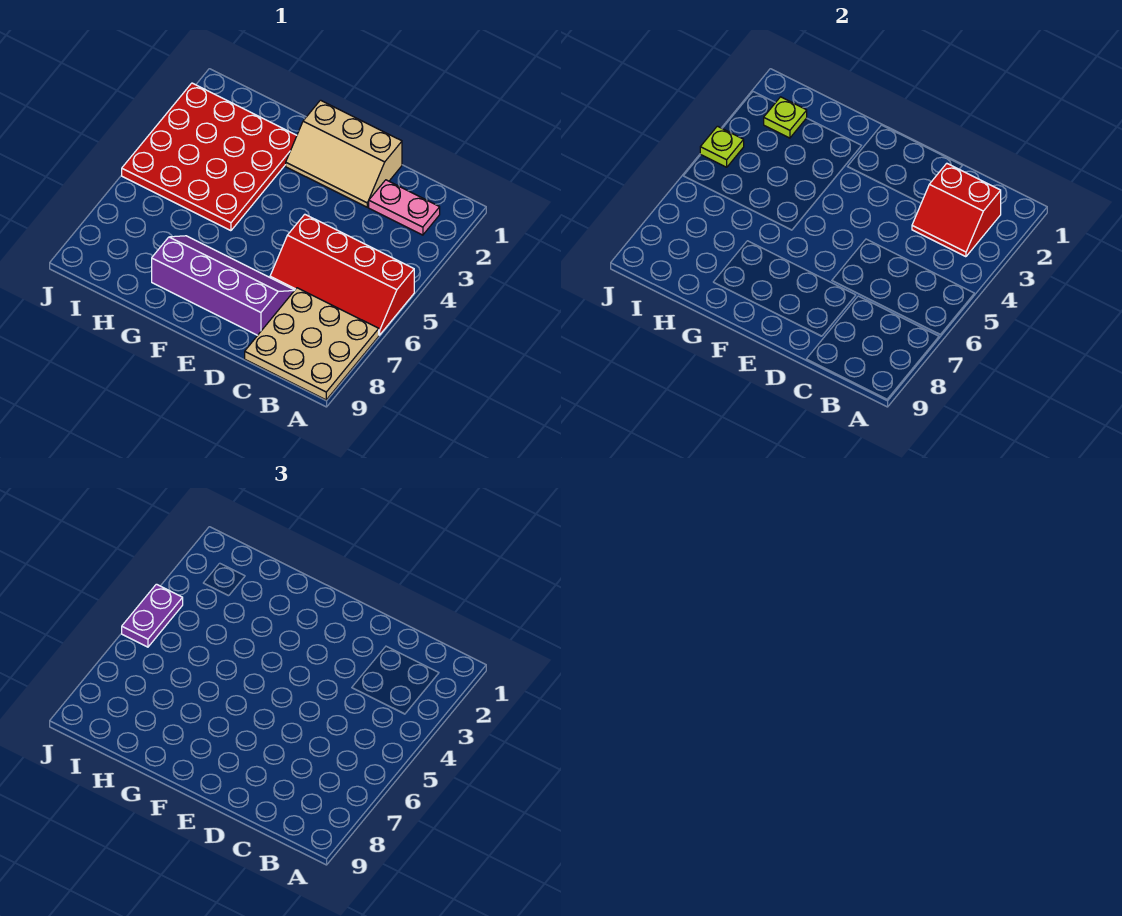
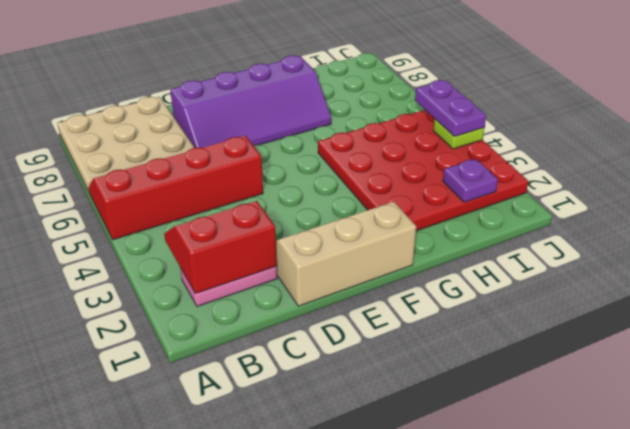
lime plate I2 level 2 -> purple plate I2 level 2

